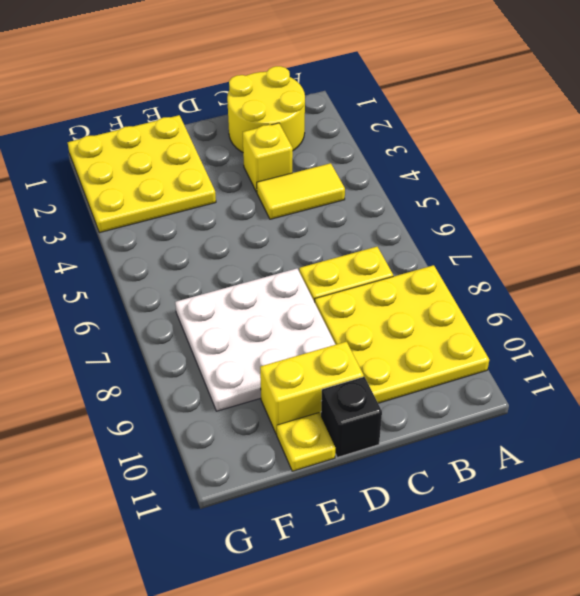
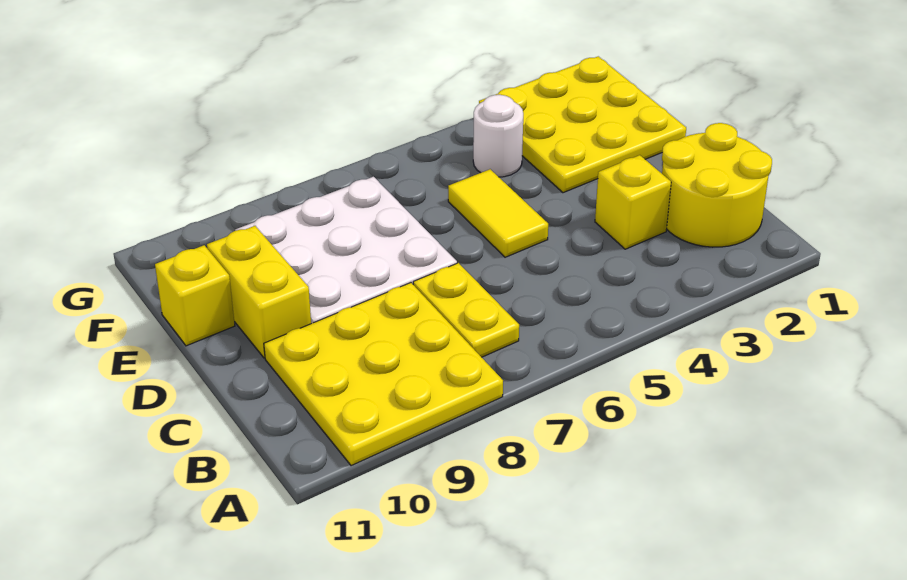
yellow tile B4:C4 level 1 -> yellow tile D5:E5 level 1
black brick D11 level 1 -> none
yellow plate E11 level 1 -> yellow brick E11 level 1
none -> white round brick F4 level 1

